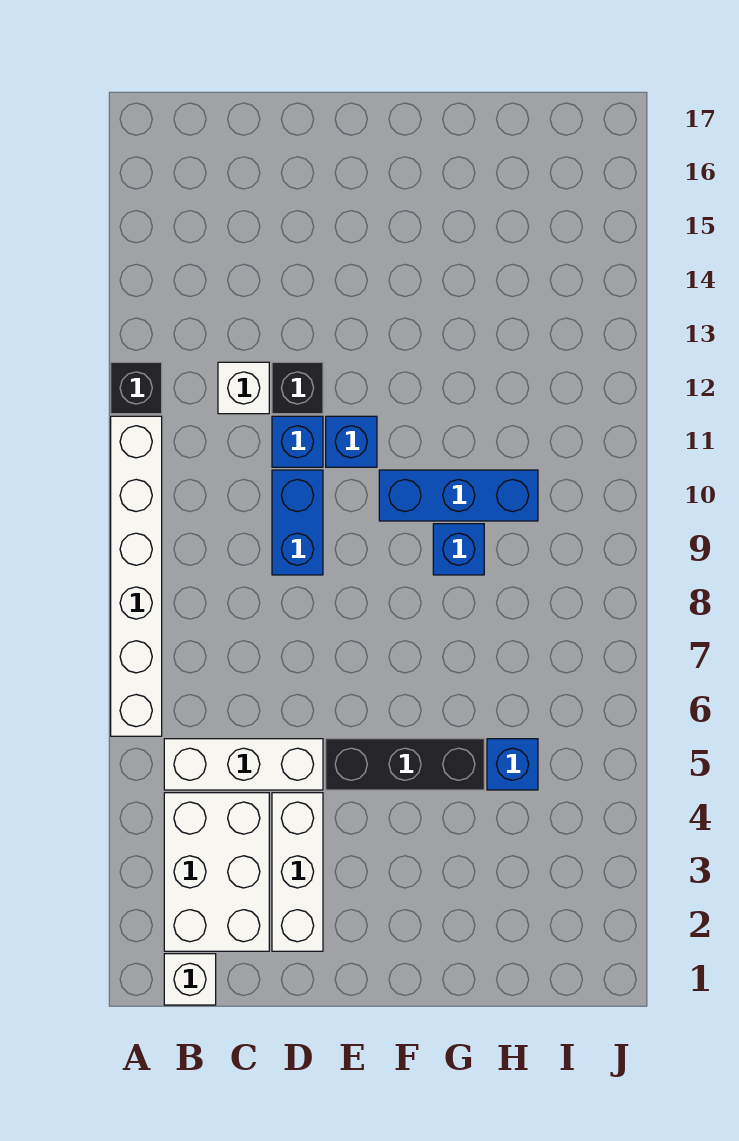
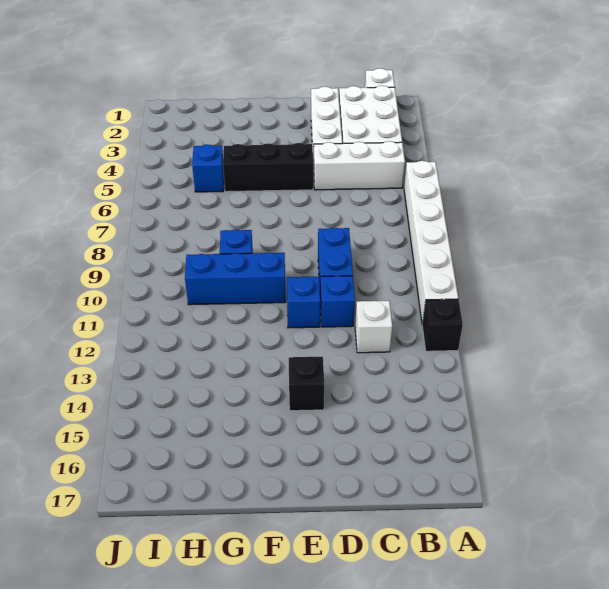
black brick D12 level 1 -> black brick E14 level 1

